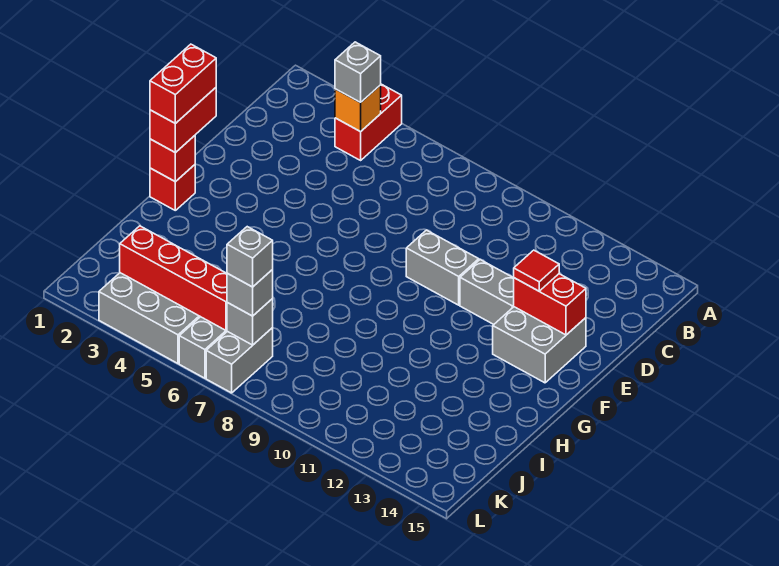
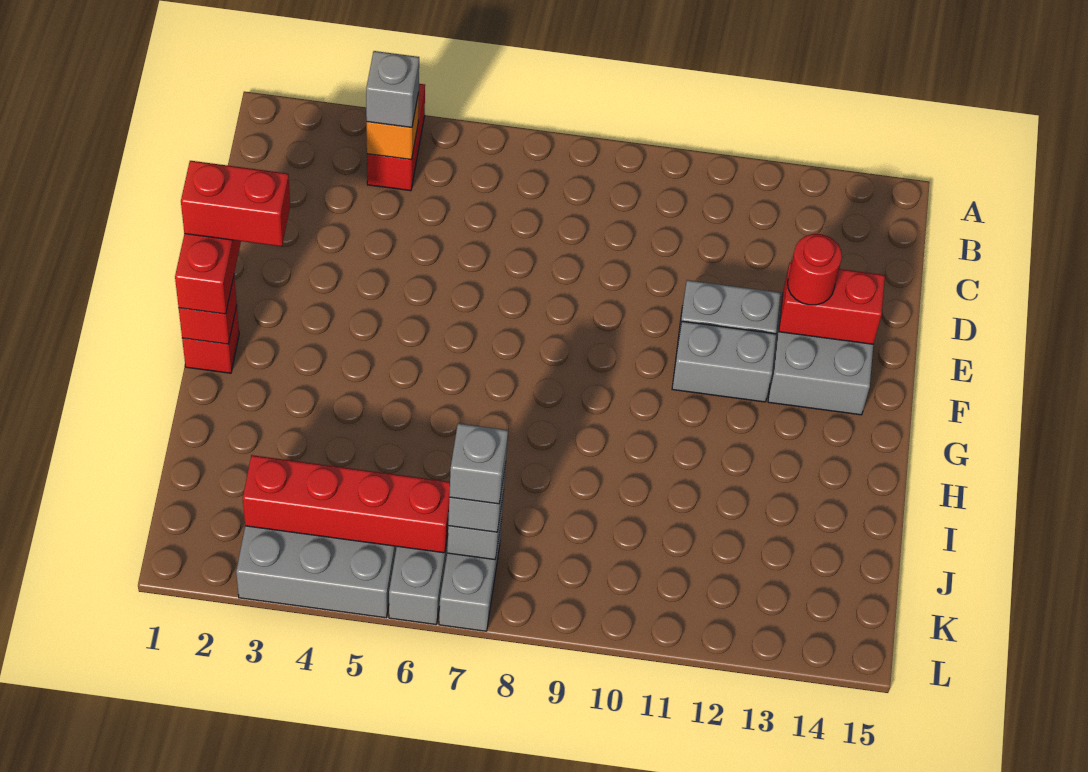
grey brick E9:E10 level 1 -> grey brick F11:F12 level 1
red tile E13 level 3 -> red round brick E13 level 3
red brick F1:G1 level 4 -> red brick F1:F2 level 4

